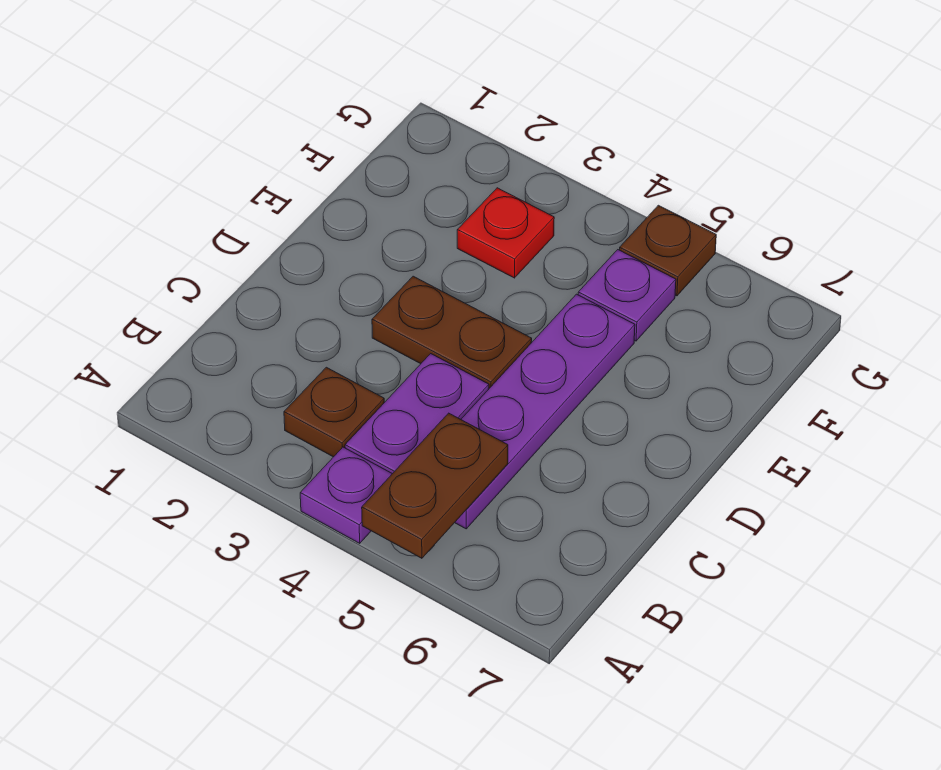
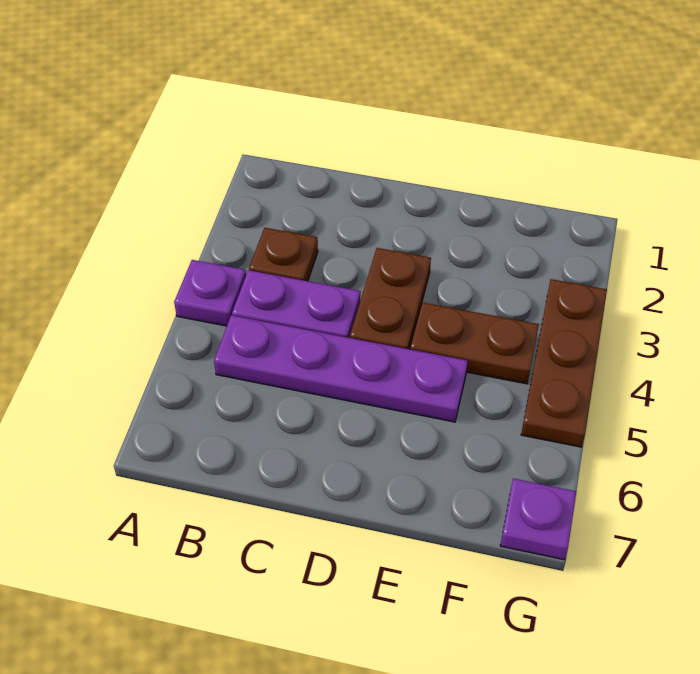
brown plate A5:B5 level 2 -> brown plate E4:F4 level 1
red plate F3 level 1 -> none
purple plate F5 level 1 -> purple plate G7 level 1
brown plate G5 level 1 -> brown plate G3:G5 level 1

